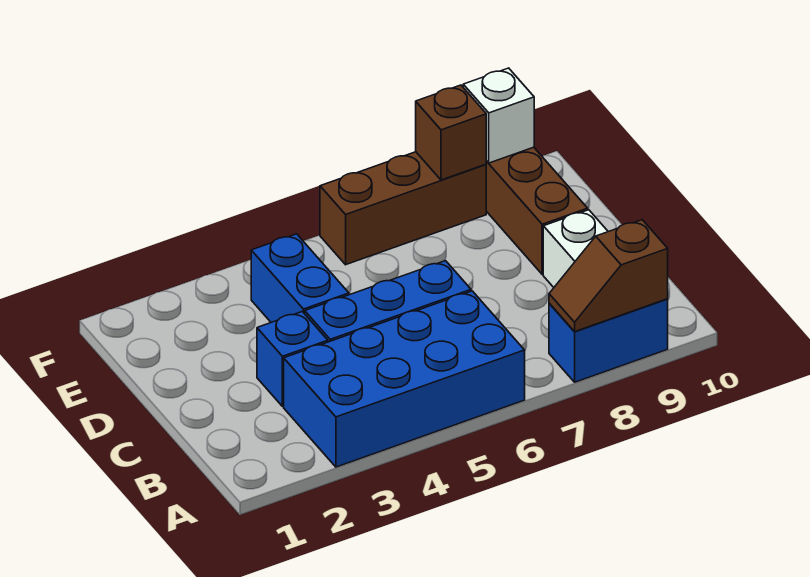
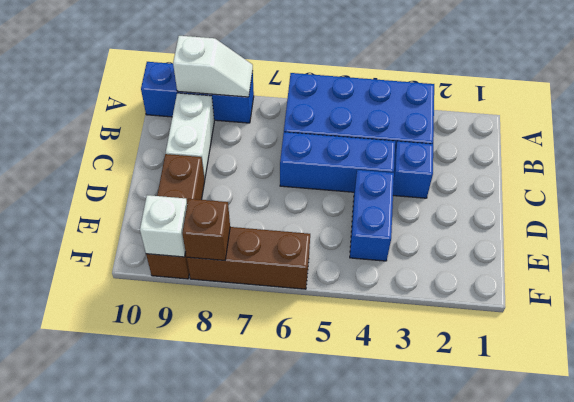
blue brick A8:A9 level 1 -> blue brick A8:A10 level 1
brown slope A8:A9 level 2 top 9 -> white slope A8:A9 level 2 top 9

